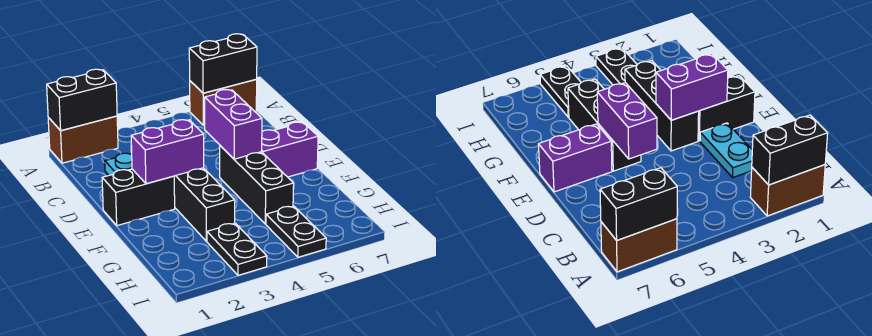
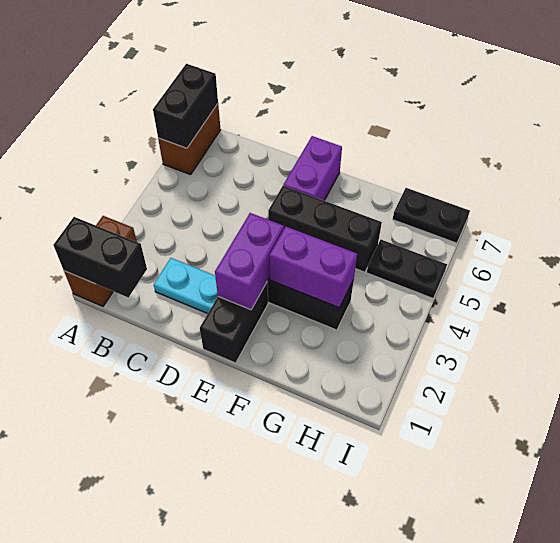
black brick A1:A2 level 2 -> black brick A1:B1 level 2
purple brick D5:E5 level 2 -> purple brick F3:G3 level 2
black plate H3:I3 level 1 -> black plate H7:I7 level 1

